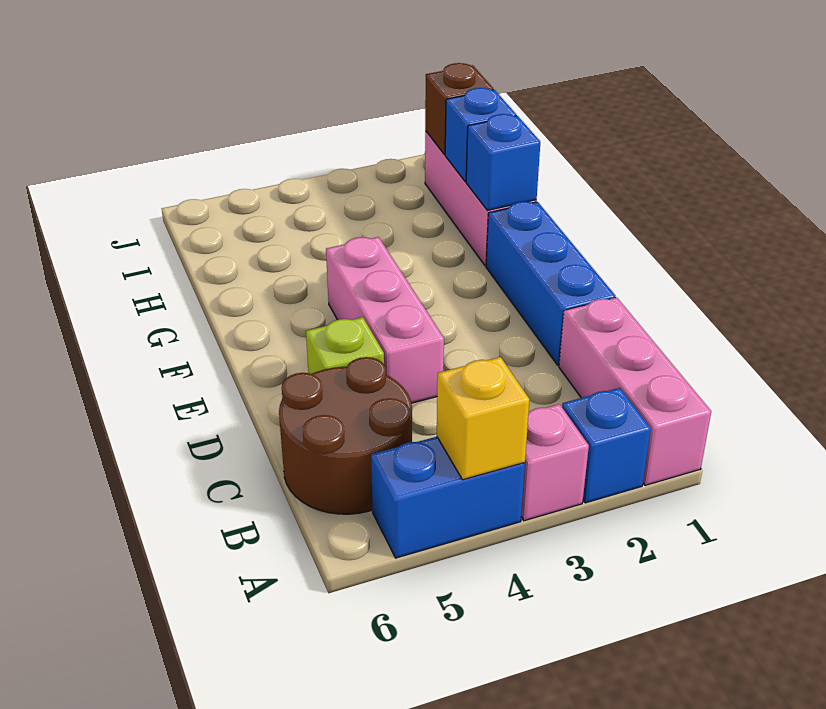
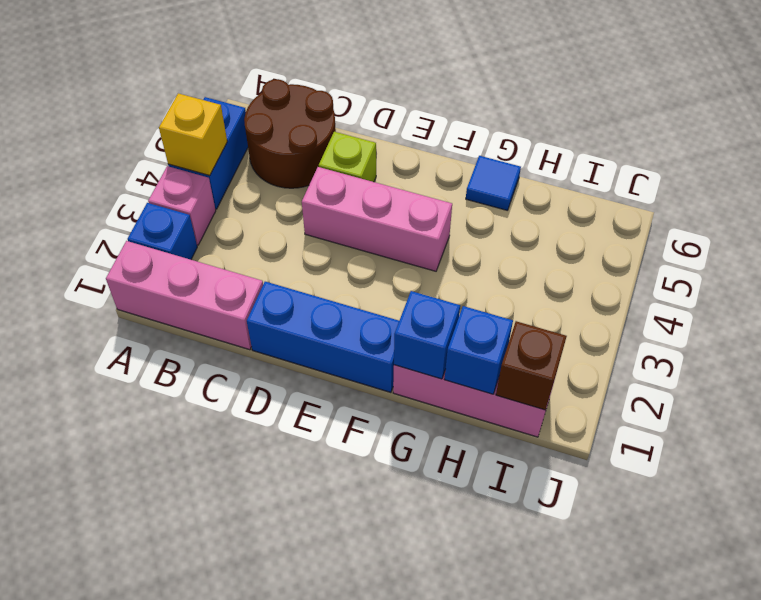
none -> blue tile G6 level 1

